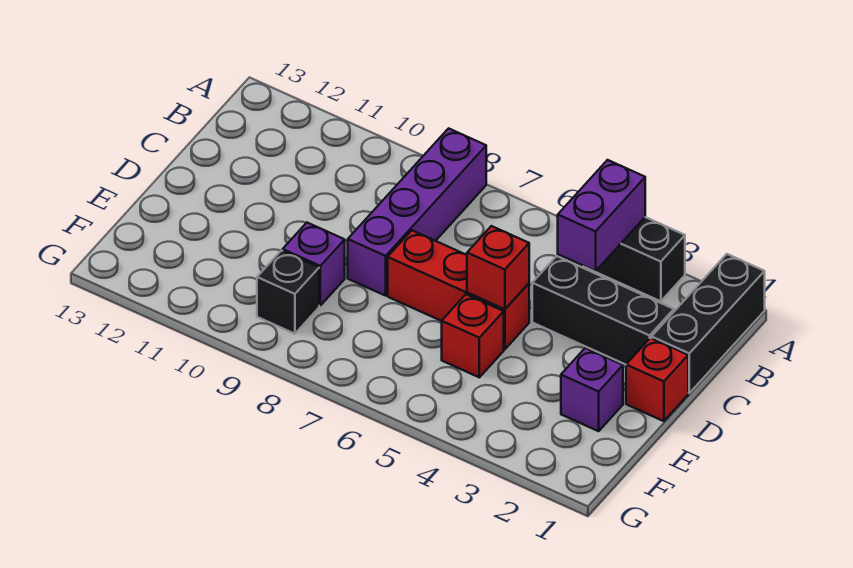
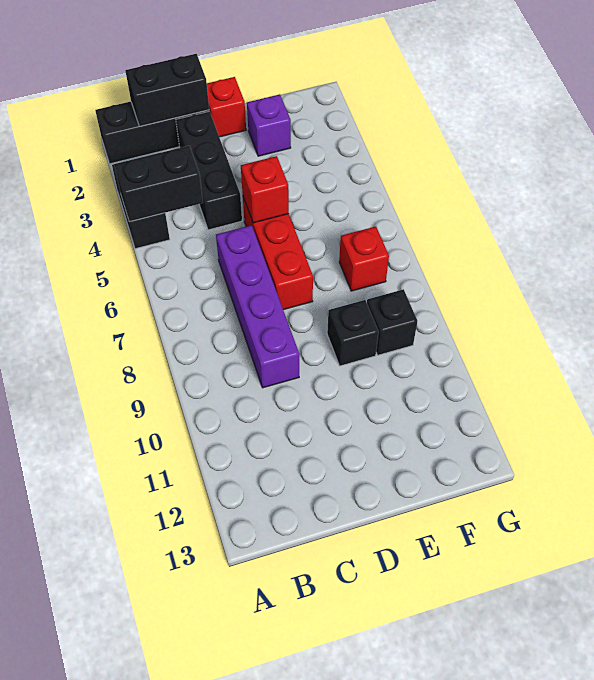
purple brick A4:B4 level 2 -> black brick A4:B4 level 2
purple brick A8:D8 level 1 -> purple brick C6:C9 level 1
none -> black brick B1:C1 level 2
red brick E5 level 1 -> red brick F7 level 1
purple brick E9 level 1 -> black brick E9 level 1

